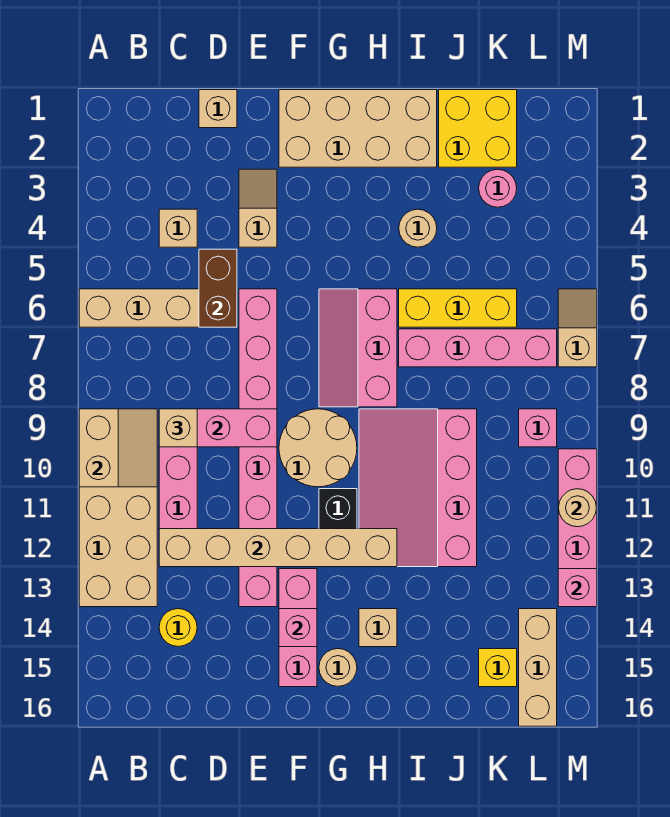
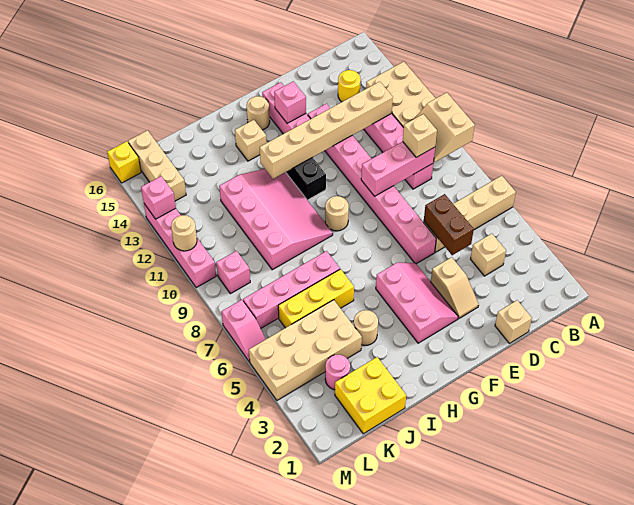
tan brick F1:I2 level 1 -> tan brick J4:M5 level 1
tan round brick F9:G10 level 1 -> tan round brick G9 level 1
pink slope G6:H8 level 1 top H -> pink slope F3:G5 level 1 top G
yellow brick K15 level 1 -> yellow brick M16 level 1
tan slope M6:M7 level 1 top 7 -> pink slope M6:M7 level 1 top 7

